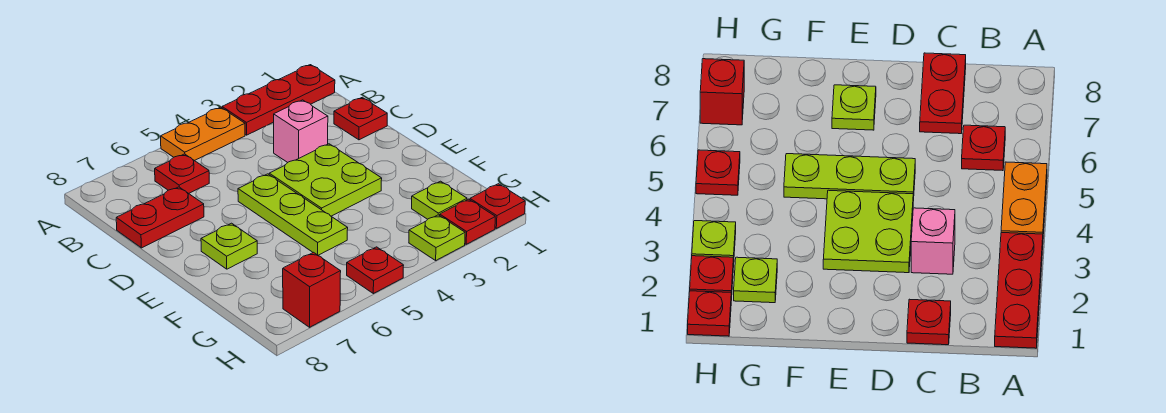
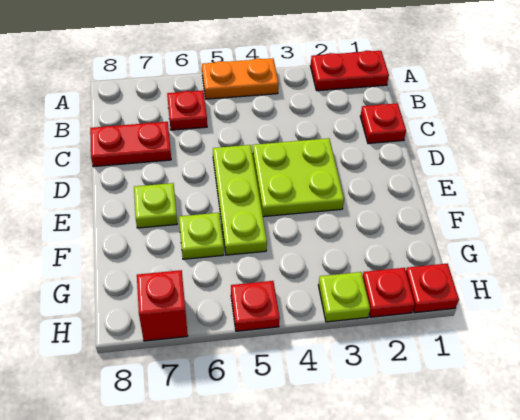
red plate A1:A3 level 1 -> red plate A1:A2 level 1
pink brick C3 level 1 -> none
lime plate G2 level 1 -> lime plate F6 level 1

